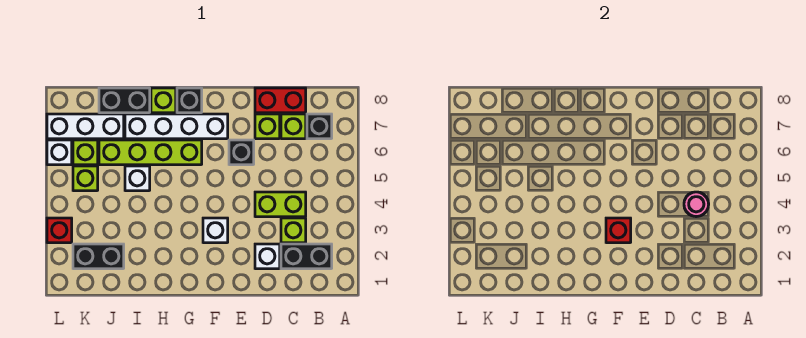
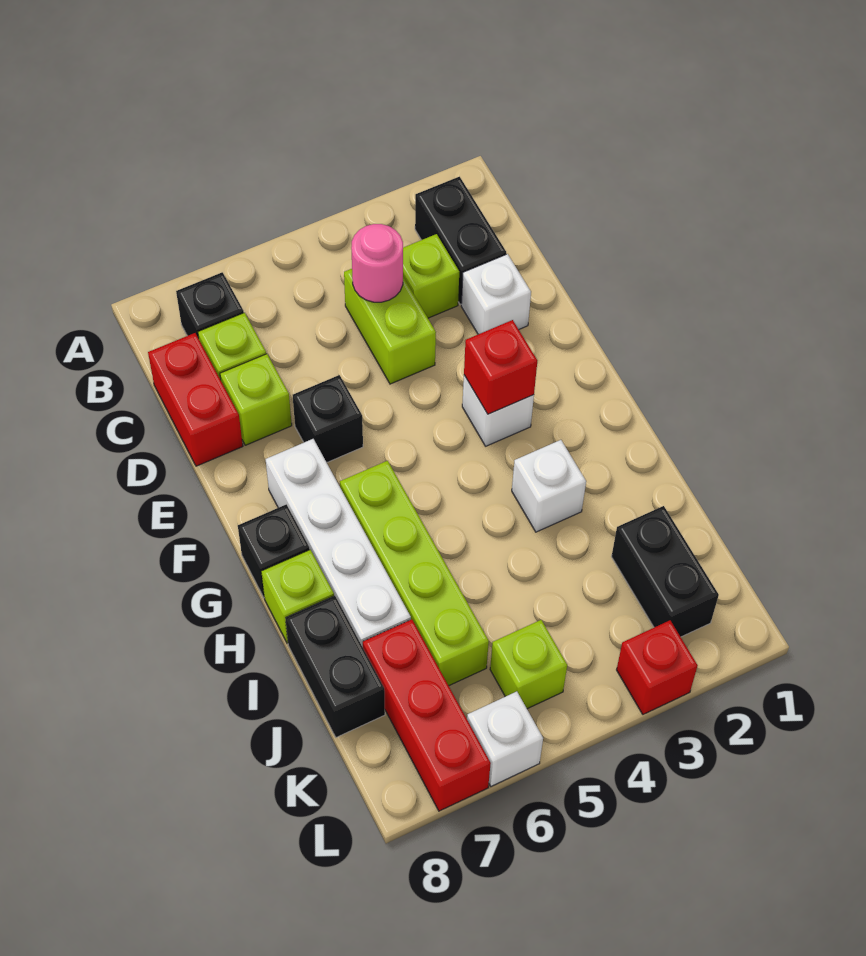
white brick I5 level 1 -> white brick H3 level 1
white brick J7:L7 level 1 -> red brick J7:L7 level 1
lime brick K6 level 1 -> none

